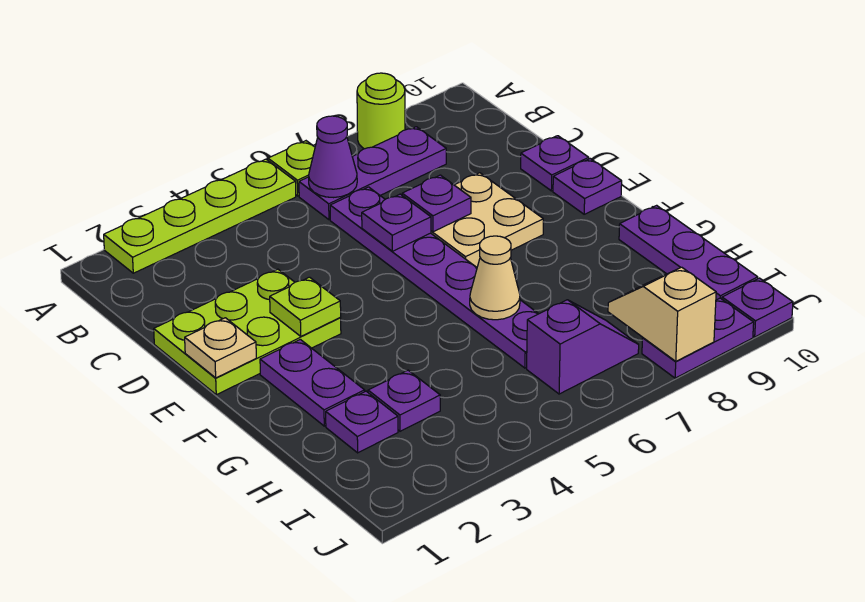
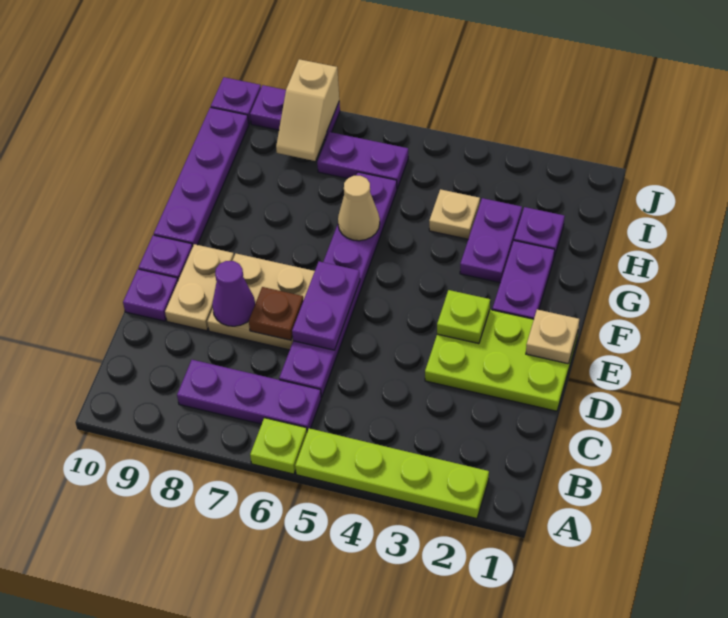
lime round brick A8 level 1 -> none
purple cone B6 level 2 -> purple cone D8 level 2
purple plate D6 level 2 -> purple plate D6:E6 level 2
purple plate D7 level 2 -> brown plate D7 level 2
none -> tan plate D9:E9 level 1
purple plate G10:I10 level 1 -> purple plate F10:I10 level 1
purple plate H3 level 1 -> purple plate G3:H3 level 1
none -> tan plate H4 level 1
purple slope I6:I7 level 1 top 6 -> purple plate I6:I7 level 1

